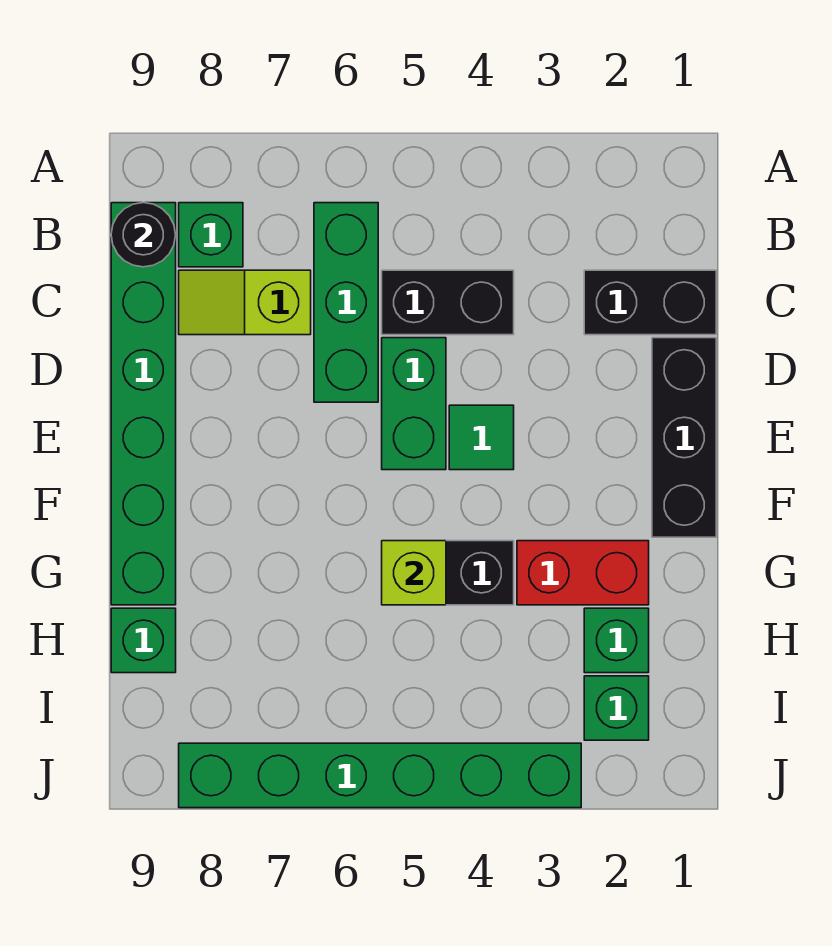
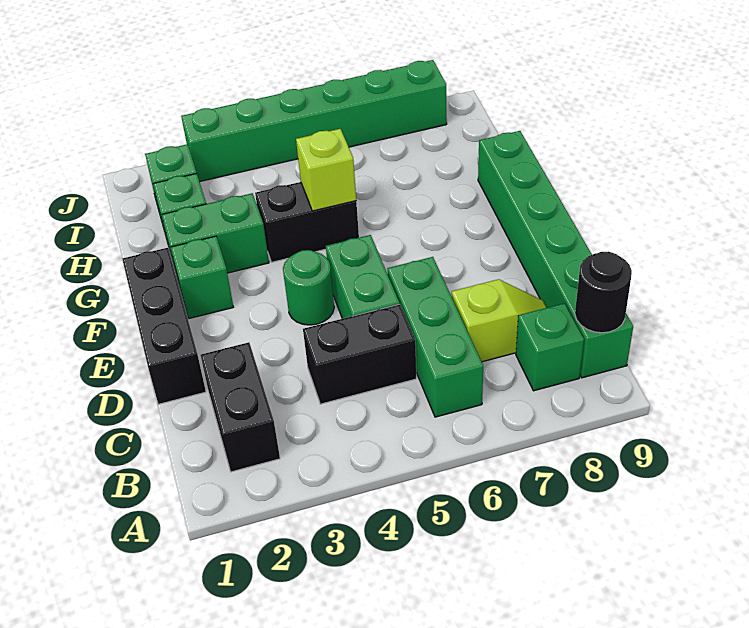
black brick C1:C2 level 1 -> black brick B2:C2 level 1
green tile E4 level 1 -> green round brick E4 level 1
red brick G2:G3 level 1 -> green brick G2:G3 level 1
green brick H9 level 1 -> green brick F2 level 1

